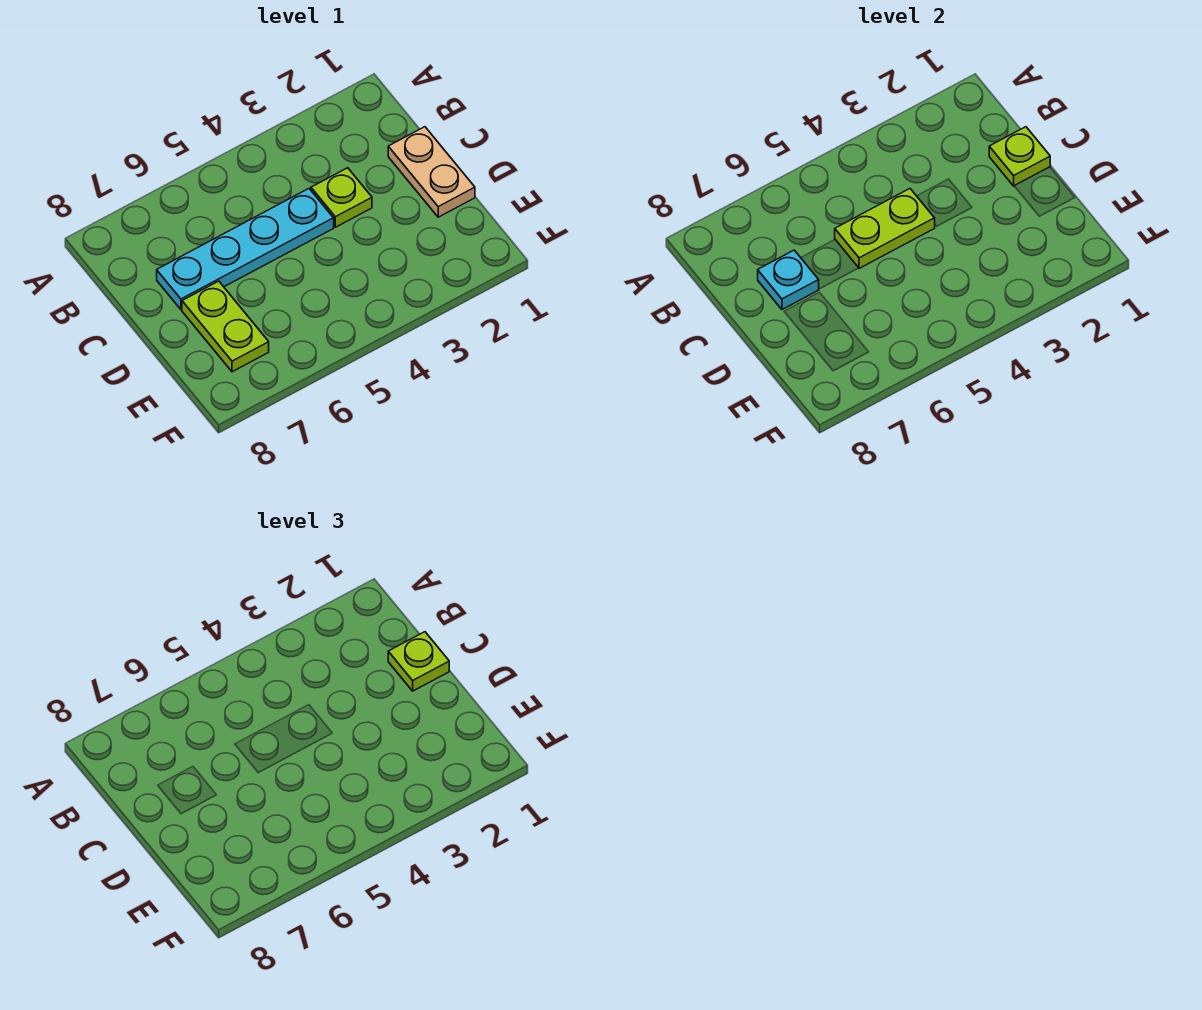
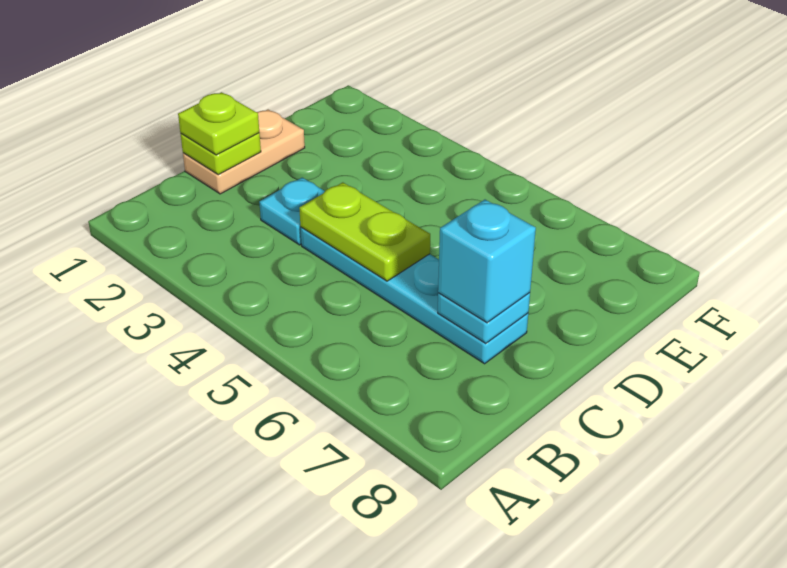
lime plate C3 level 1 -> cyan plate C3 level 1
none -> cyan brick C7 level 3
lime plate D7:E7 level 1 -> none

